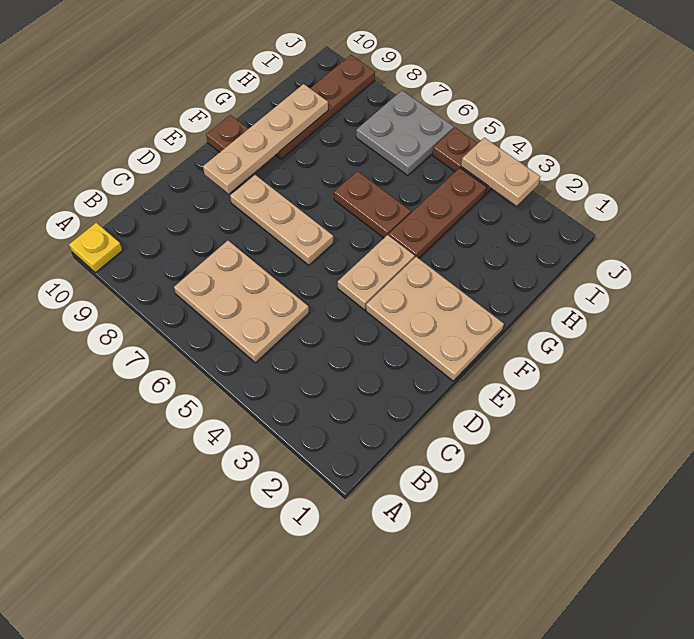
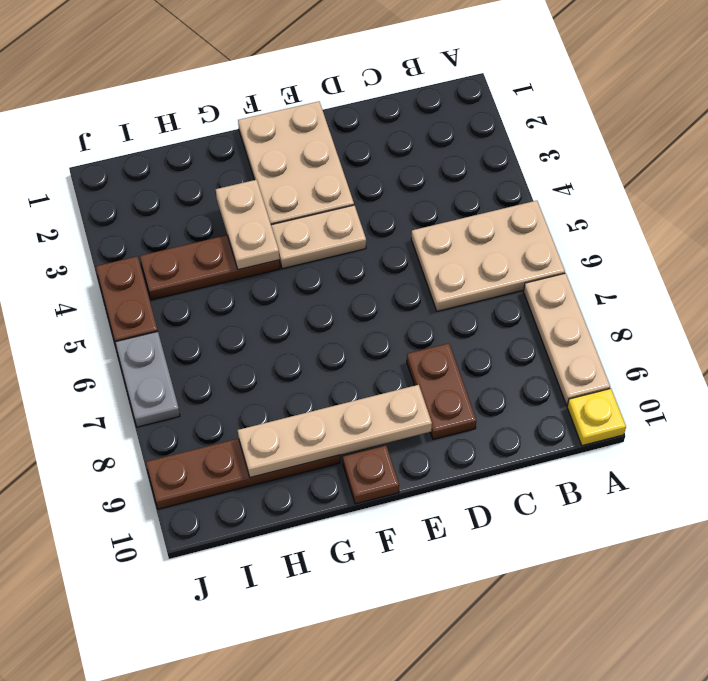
tan plate B5:C7 level 1 -> tan plate A5:C6 level 1
tan plate E6:E8 level 1 -> tan plate A7:A9 level 1
brown plate G5:G6 level 1 -> brown plate D8:D9 level 1
grey plate I6:J7 level 1 -> grey plate J6:J7 level 1
tan plate J3:J4 level 2 -> tan plate G3:G4 level 2

